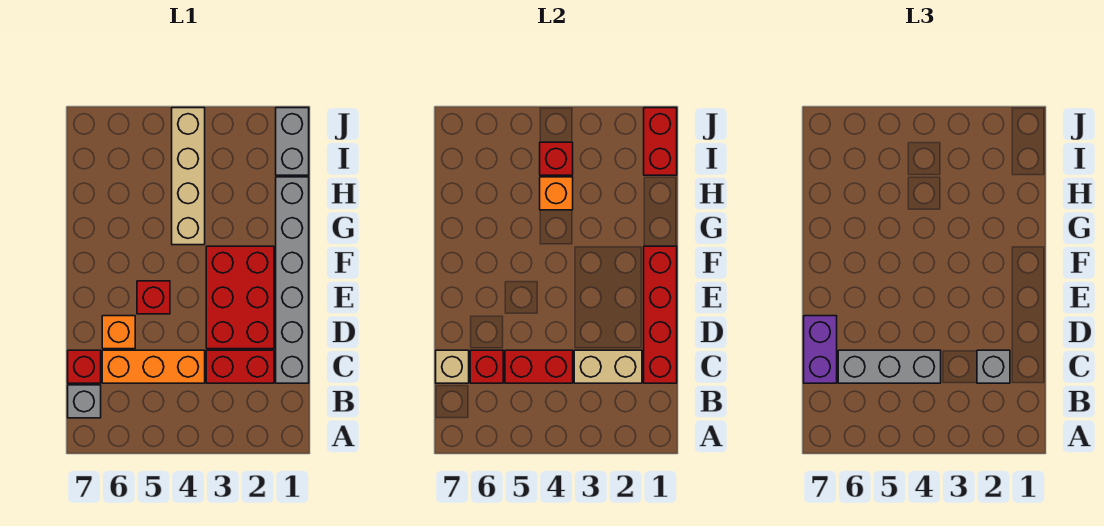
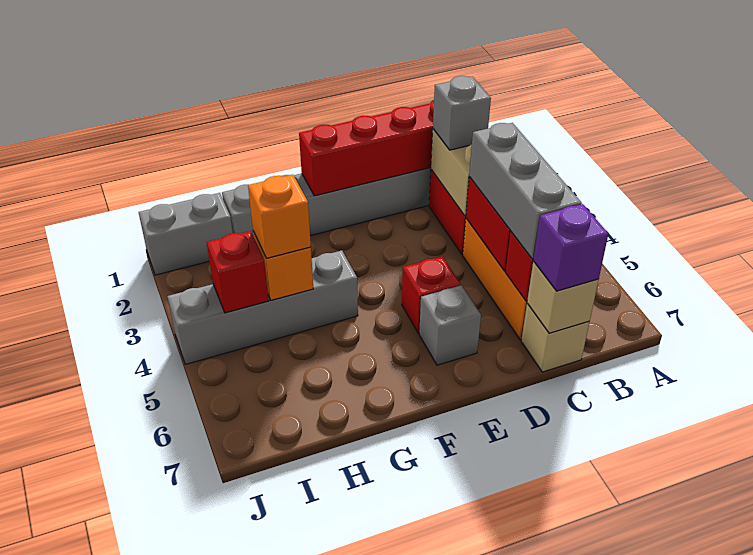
grey brick B7 level 1 -> grey brick E6 level 1
red brick C7 level 1 -> tan brick C7 level 1
purple brick C7:D7 level 3 -> purple brick C7 level 3
red brick D2:F3 level 1 -> none
orange brick D6 level 1 -> orange brick H4 level 3
tan brick G4:J4 level 1 -> grey brick G4:J4 level 1
red brick I1:J1 level 2 -> none

